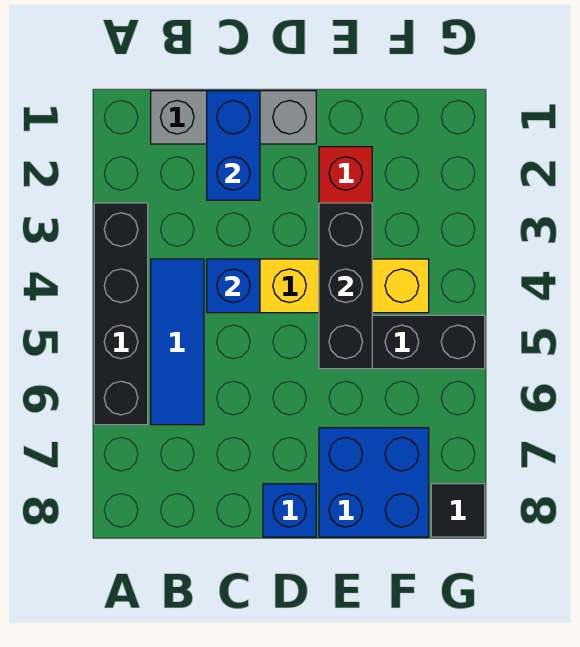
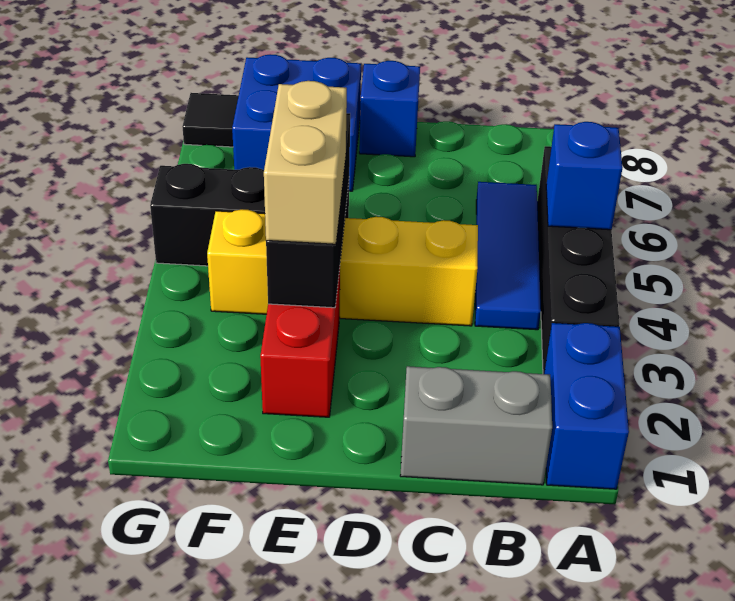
grey brick B1:D1 level 1 -> grey brick B1:C1 level 1
blue brick C1:C2 level 2 -> blue brick A1:A2 level 1
blue brick C4 level 2 -> blue brick A5 level 2
none -> tan brick E3:E4 level 3

